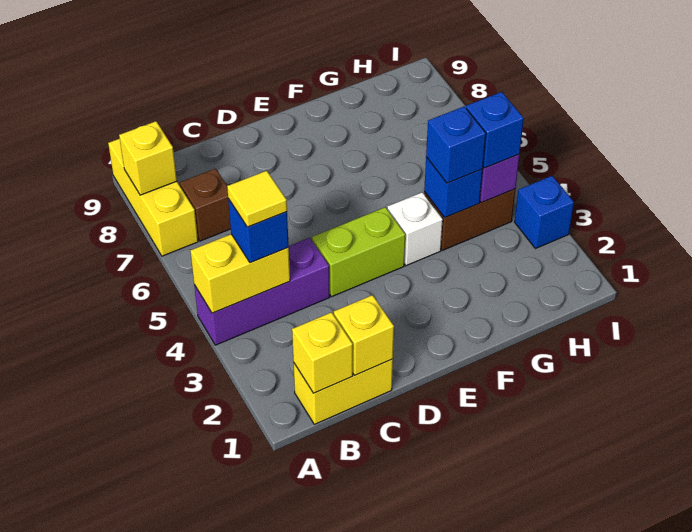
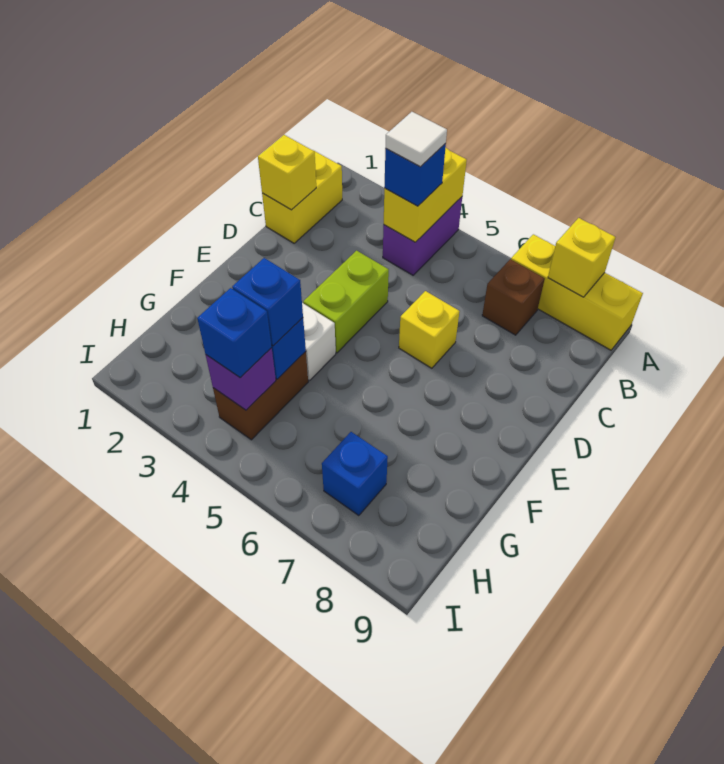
purple brick A4:C4 level 1 -> purple brick A4:B4 level 1
yellow brick B1 level 2 -> yellow brick D6 level 1
yellow tile B4 level 4 -> white tile B4 level 4
blue brick I3 level 1 -> blue brick H7 level 1

